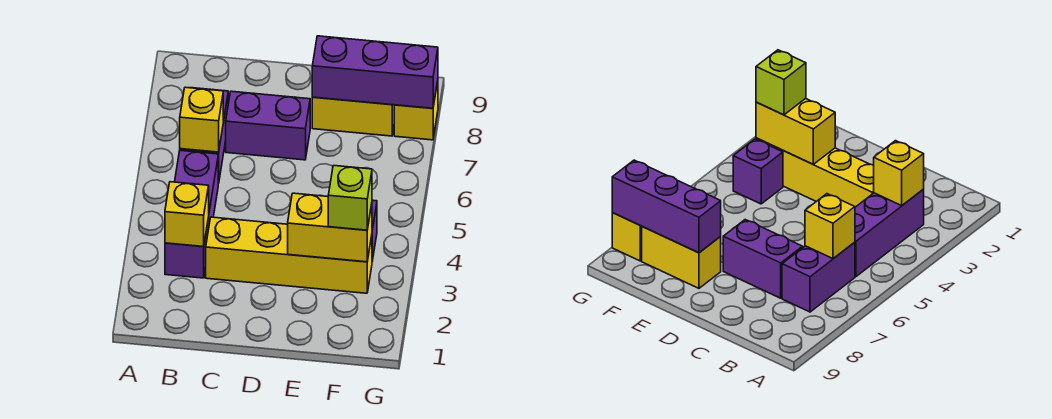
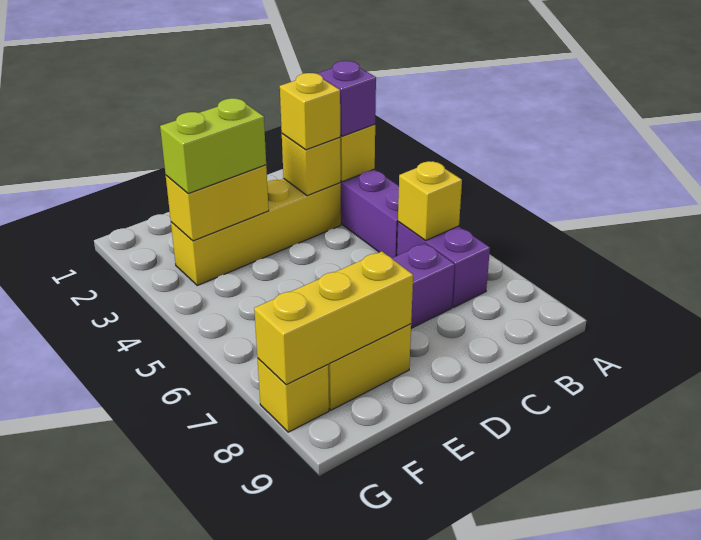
none -> yellow brick C3 level 2
none -> yellow brick C3 level 3
purple brick E8:G8 level 2 -> yellow brick E8:G8 level 2
lime brick F3 level 3 -> lime brick E3:F3 level 3
purple brick F4 level 1 -> purple brick B3 level 3

